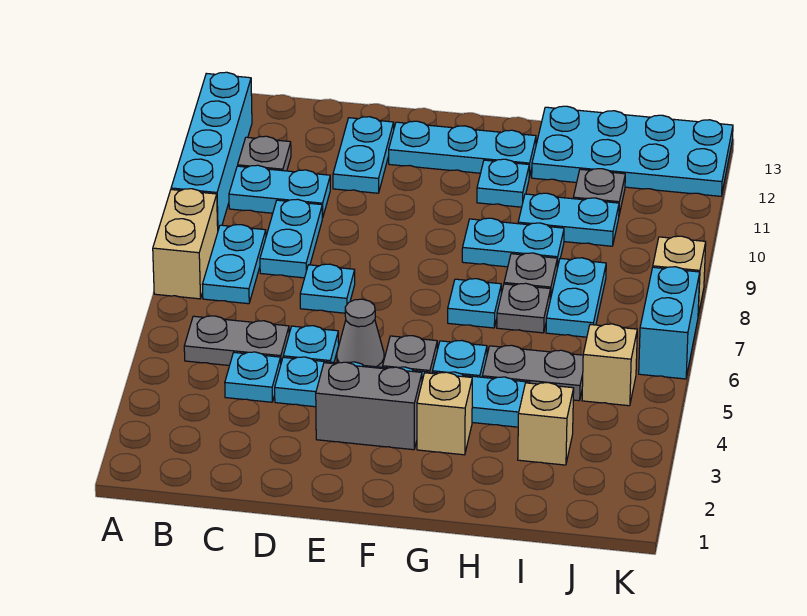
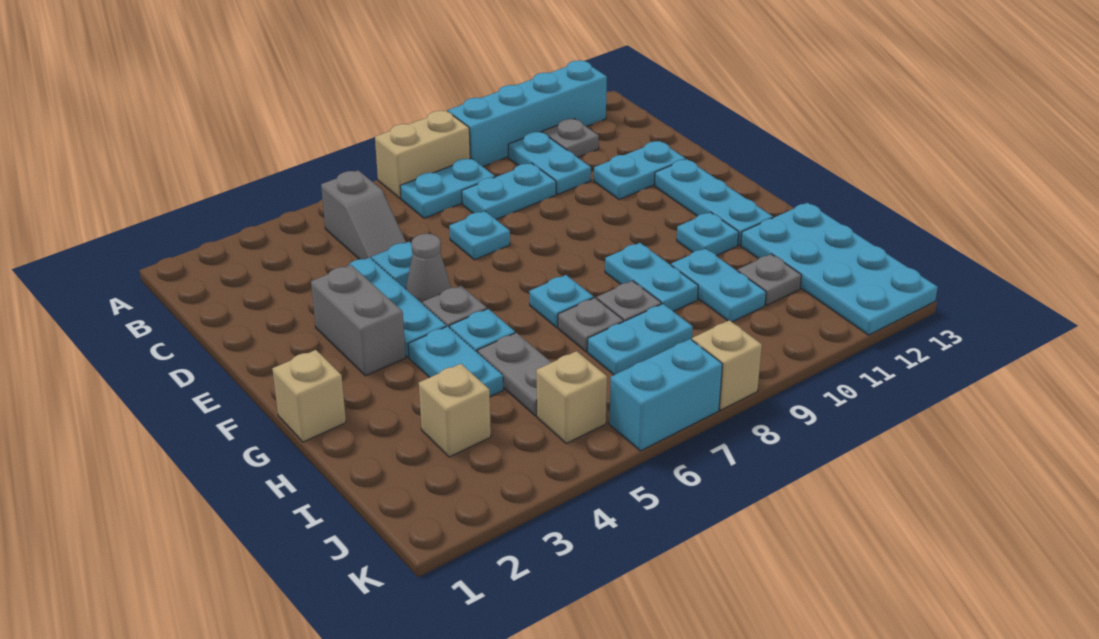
grey plate B5:C5 level 1 -> grey slope B5:C5 level 1 top B
cyan plate C4 level 1 -> none
tan brick G3 level 1 -> tan brick G1 level 1

